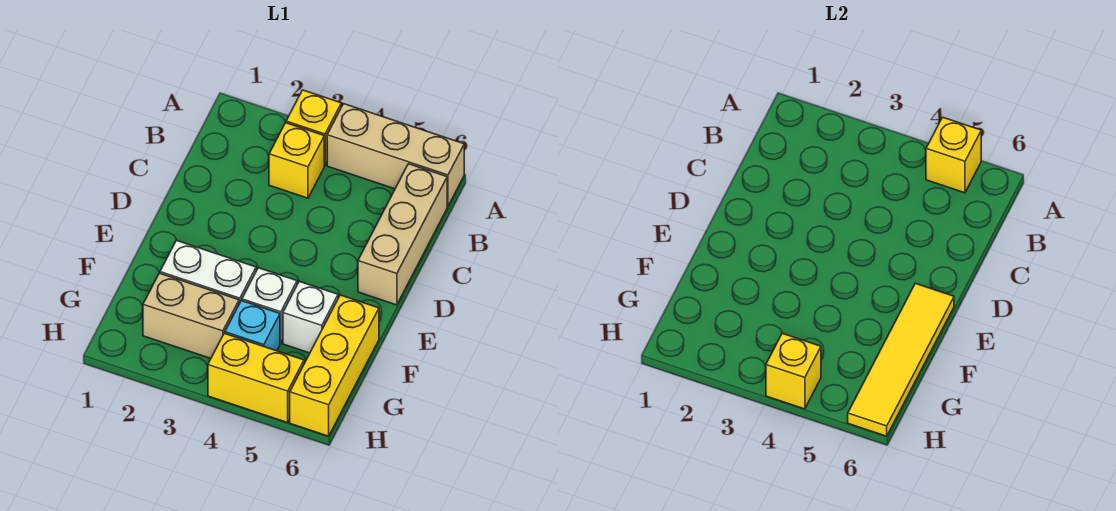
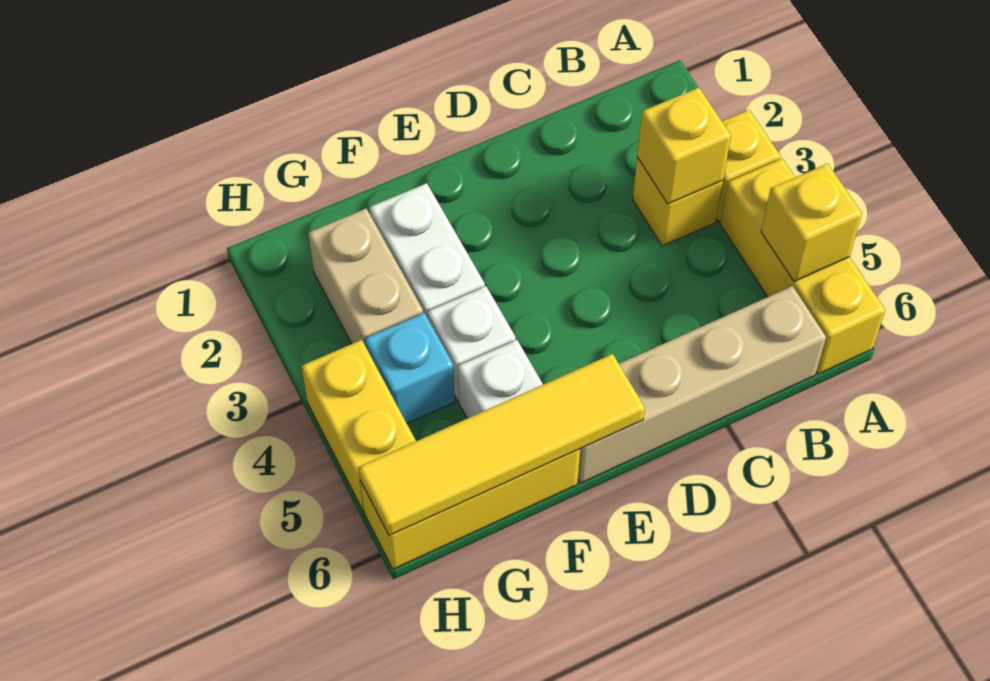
tan brick A4:A6 level 1 -> yellow brick A4:A6 level 1
tan brick B6:D6 level 1 -> tan brick B6:E6 level 1
yellow brick H4 level 2 -> yellow brick B3 level 2

